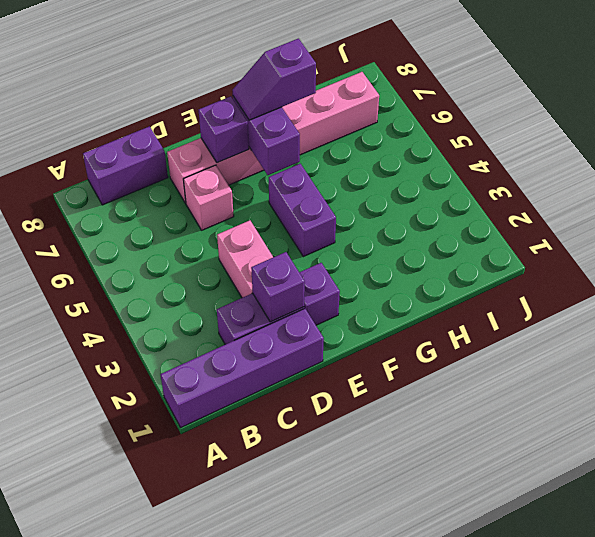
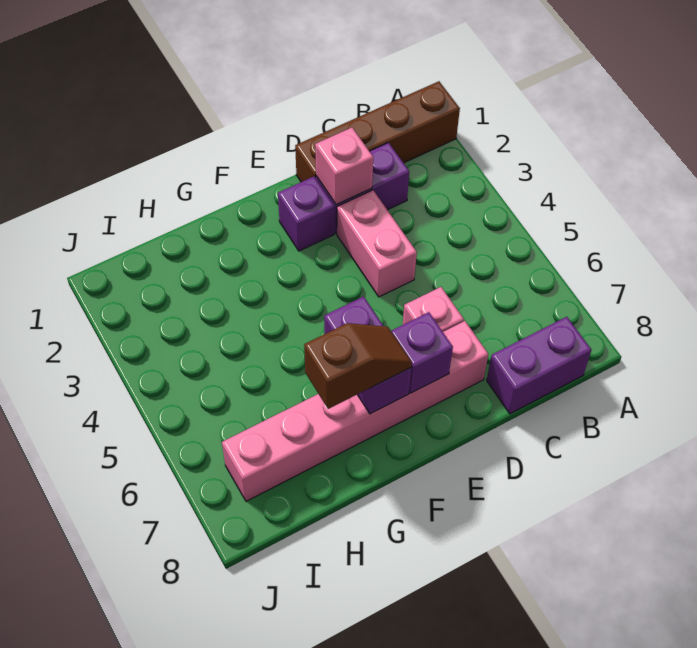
purple brick A1:D1 level 1 -> brown brick A1:D1 level 1
purple brick D2 level 2 -> pink brick D2 level 2
purple brick F4:F5 level 1 -> none
purple slope F7:G7 level 3 top G -> brown slope F7:G7 level 3 top G

